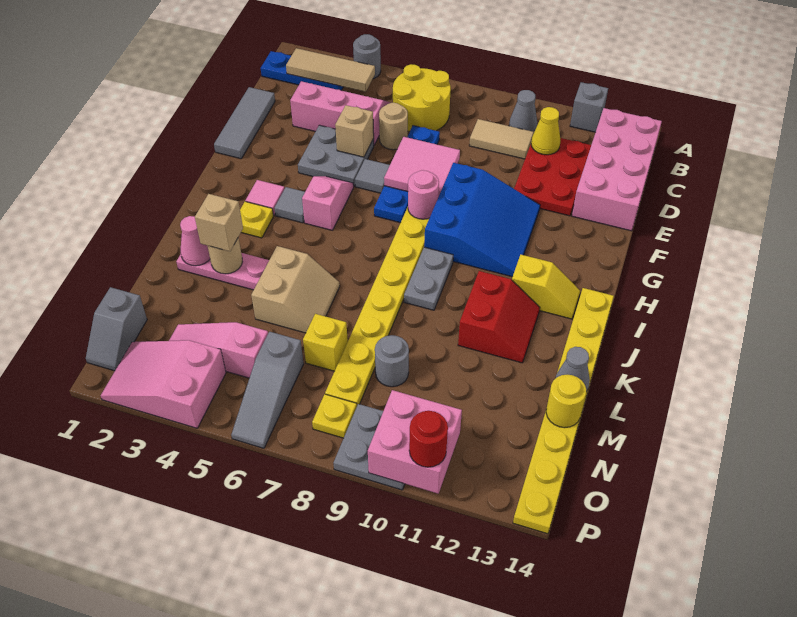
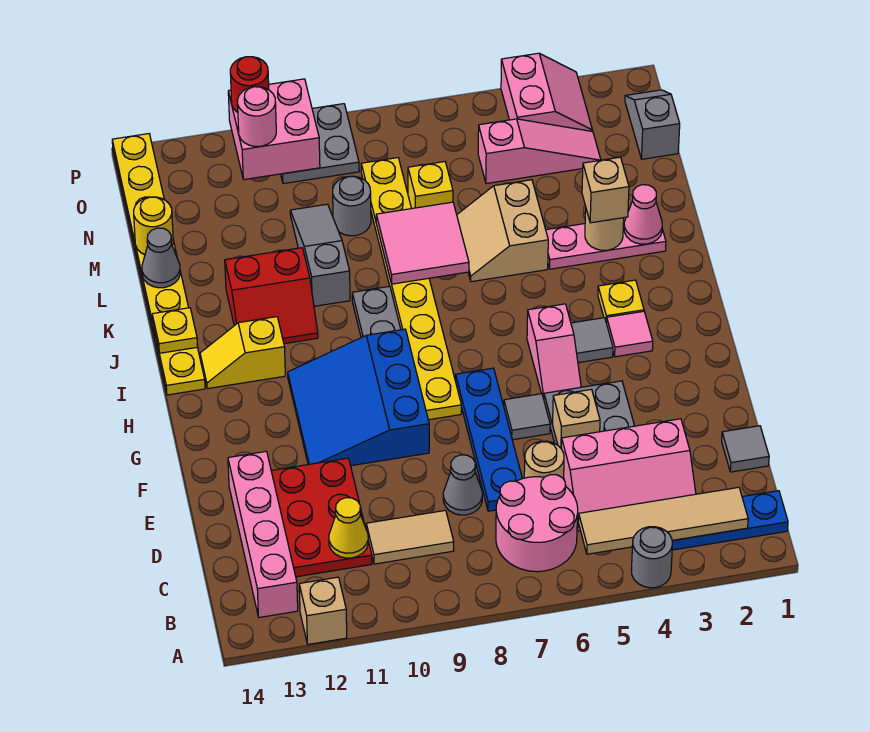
grey brick A12 level 1 -> tan brick A12 level 1
tan tile B2:B4 level 2 -> tan tile B2:B5 level 2
yellow round brick B6:C7 level 1 -> pink round brick B6:C7 level 1
grey cone B10 level 1 -> grey cone D8 level 1
pink brick B13:E14 level 1 -> pink brick B13:E13 level 1
grey tile D1:F1 level 1 -> grey tile D1 level 1
pink tile E7:F8 level 2 -> pink tile K7:L8 level 2
pink round brick G8 level 2 -> pink round brick O11 level 3
red slope J11:K12 level 1 top 11 -> red slope J11:K12 level 1 top K
grey slope N6:P6 level 1 top N -> grey slope K10:M10 level 1 top K
pink slope O2:P4 level 1 top 4 -> pink slope O3:P4 level 1 top 4
yellow plate O8 level 1 -> yellow plate J14 level 2

